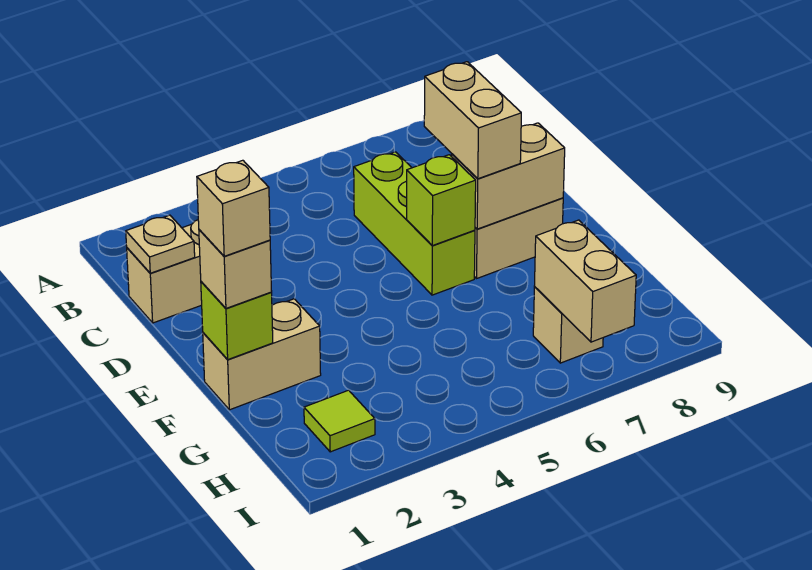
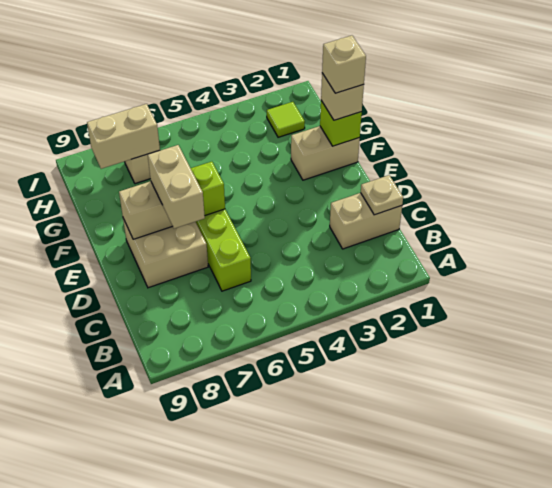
tan brick H7:I7 level 2 -> tan brick H7:H8 level 2

